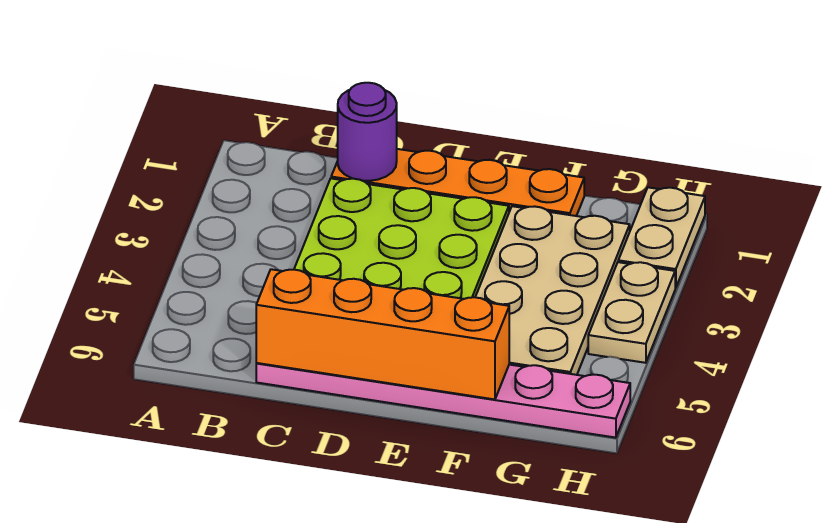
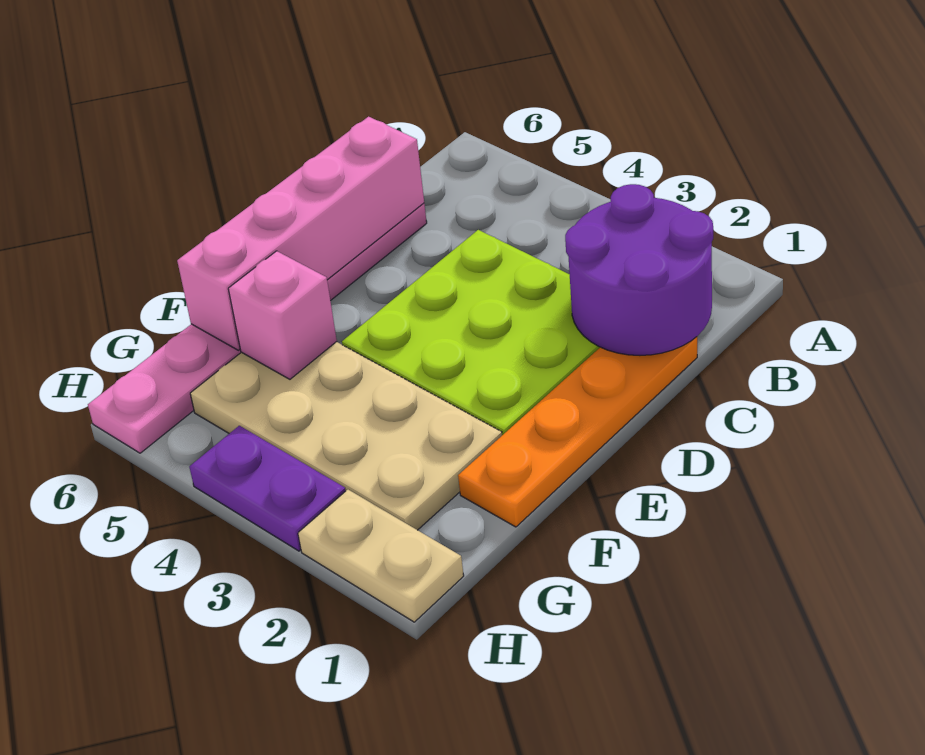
purple round brick C1 level 2 -> purple round brick B1:C2 level 2
orange brick C6:F6 level 2 -> pink brick C6:F6 level 2
none -> pink brick F5 level 2
tan plate H3:H4 level 1 -> purple plate H3:H4 level 1

